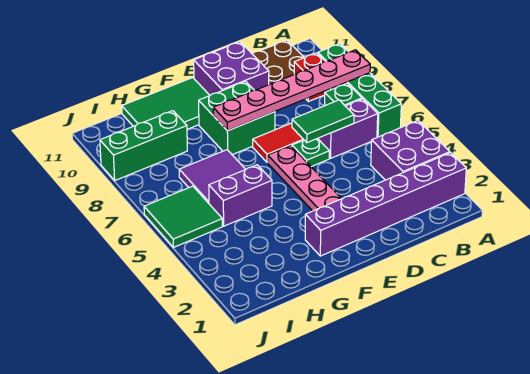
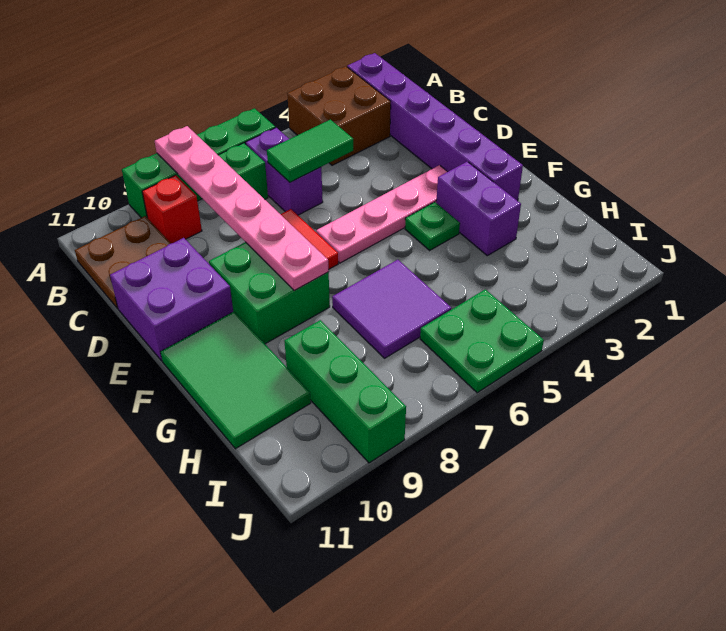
purple brick A3:B4 level 1 -> brown brick A3:B4 level 1
green tile C6:D6 level 2 -> green tile C5:C6 level 2
green plate D6 level 1 -> green plate F4 level 1
purple brick G5:H5 level 1 -> purple brick F3:G3 level 1
green tile I5:J6 level 1 -> green plate I5:J6 level 1

